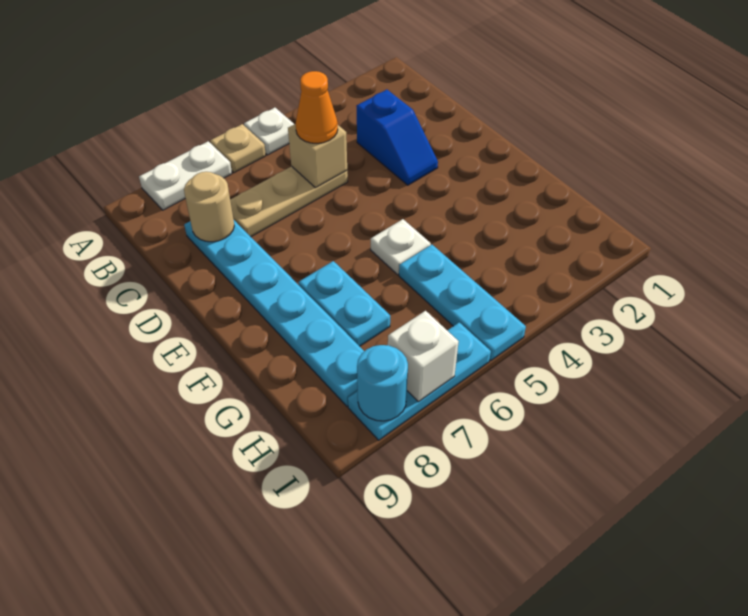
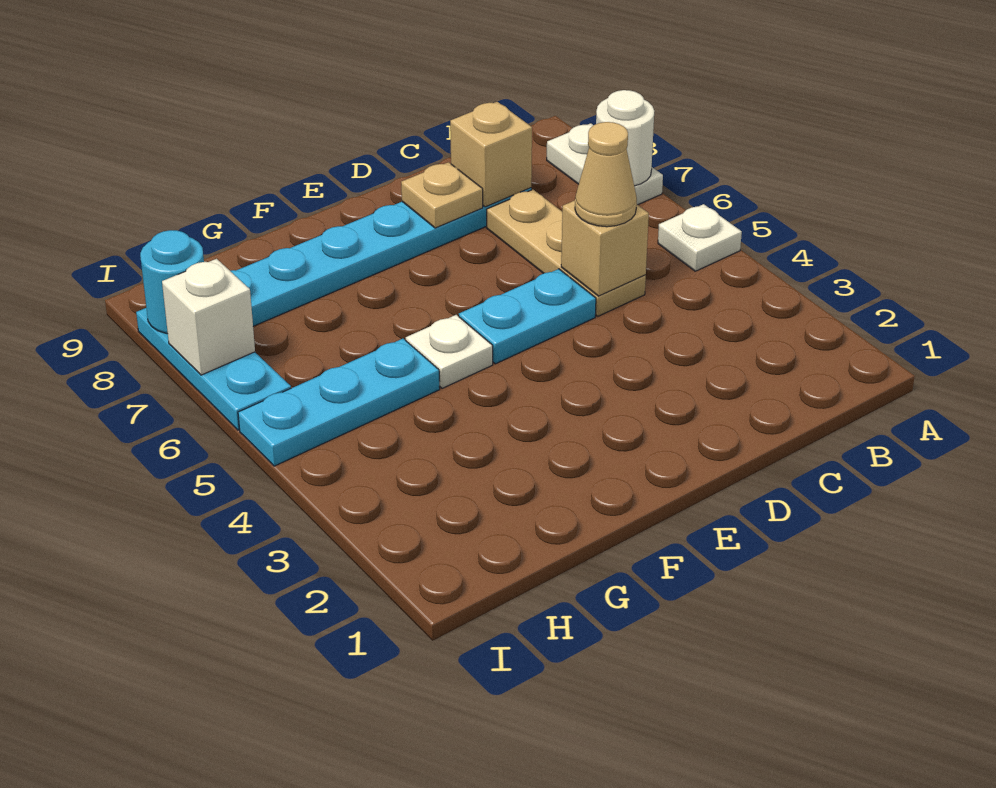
tan plate A6 level 1 -> tan plate D8 level 2
none -> white round brick A7 level 2
blue slope C3:D3 level 1 top C -> none
orange cone C5 level 3 -> tan cone C5 level 3
tan round brick C8 level 2 -> tan brick C8 level 2
cyan plate F7:G7 level 1 -> cyan plate D5:E5 level 1

